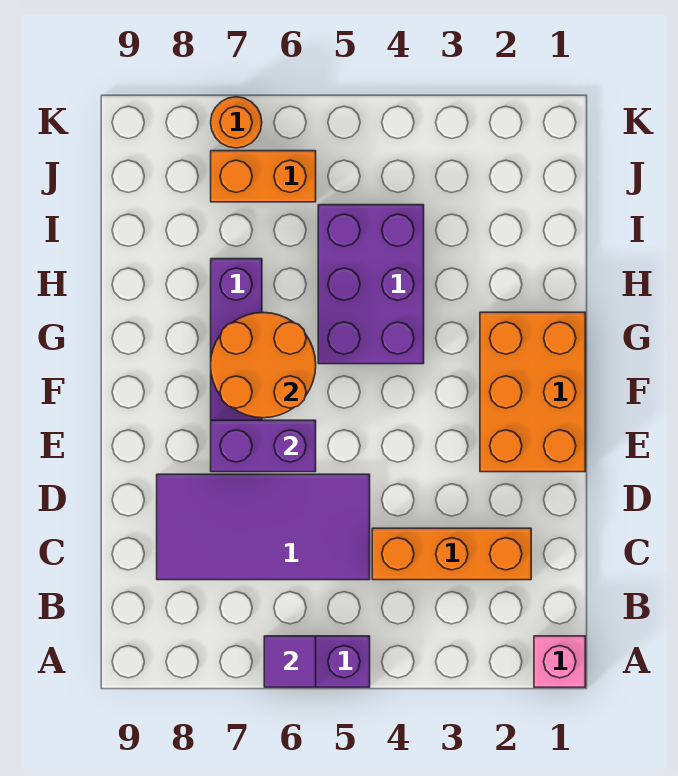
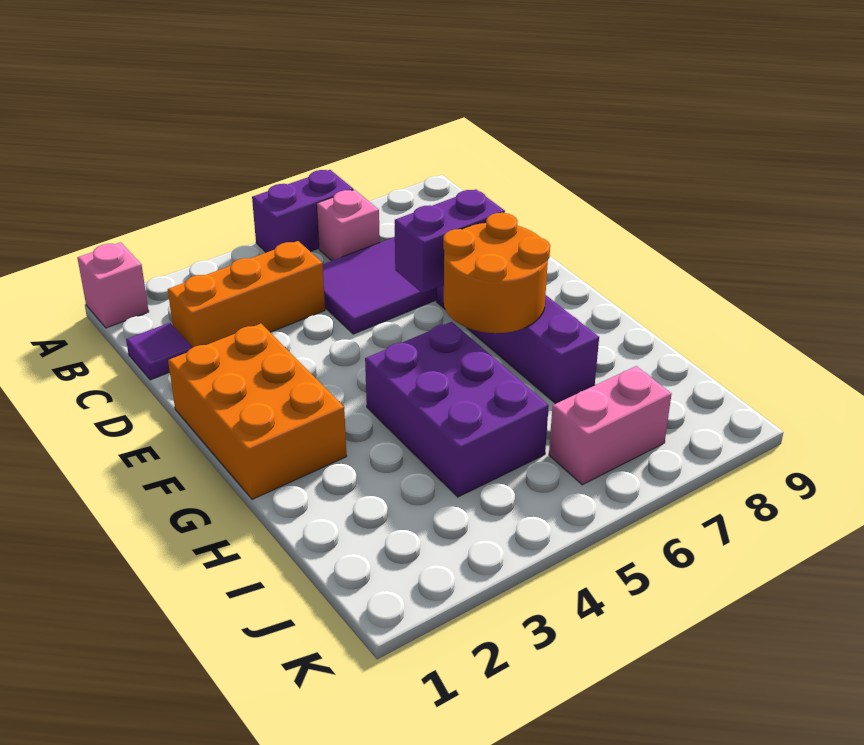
purple tile A6 level 2 -> purple tile C1 level 1
none -> pink brick B6 level 1
orange brick J6:J7 level 1 -> pink brick J6:J7 level 1
orange round brick K7 level 1 -> none

